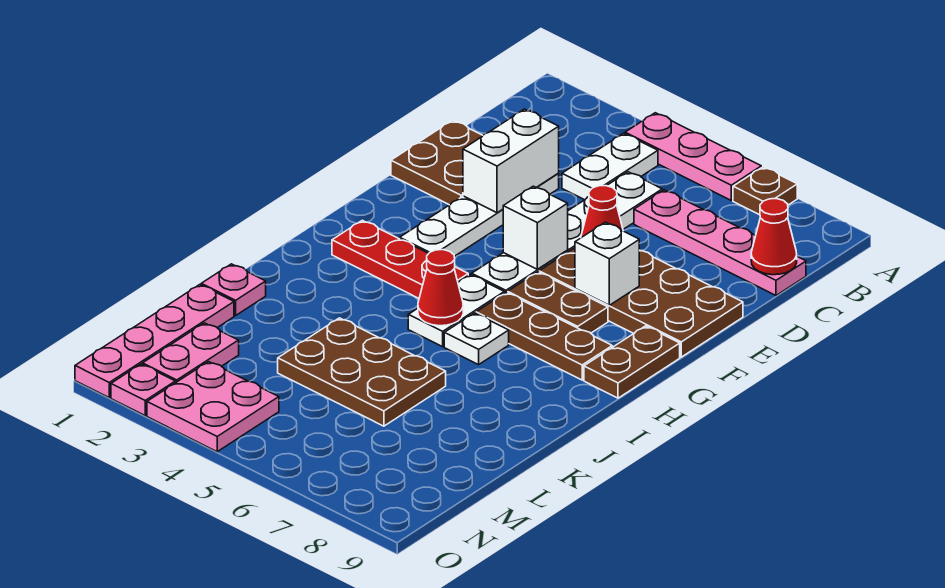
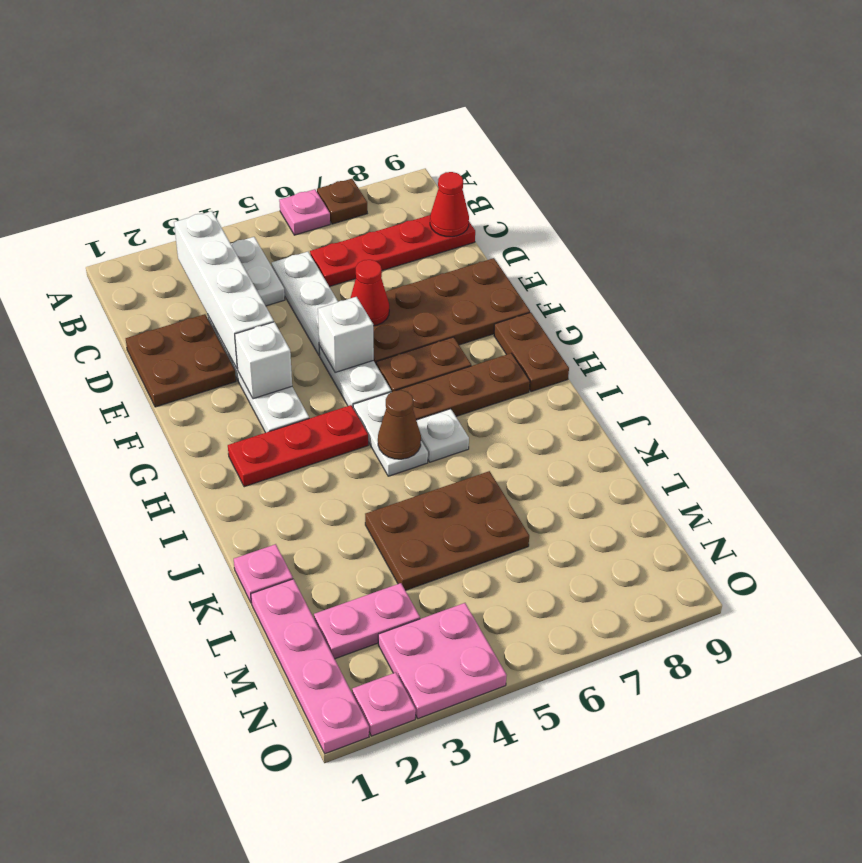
pink plate A4:A6 level 1 -> pink plate A6 level 1
pink plate C6:C9 level 1 -> red plate C6:C9 level 1
white brick D3:E3 level 2 -> white brick B3:E3 level 2
white brick F7 level 2 -> white brick F3 level 2
red cone I5 level 2 -> brown cone I5 level 2
pink plate M2:N2 level 1 -> pink plate M2:M3 level 1

